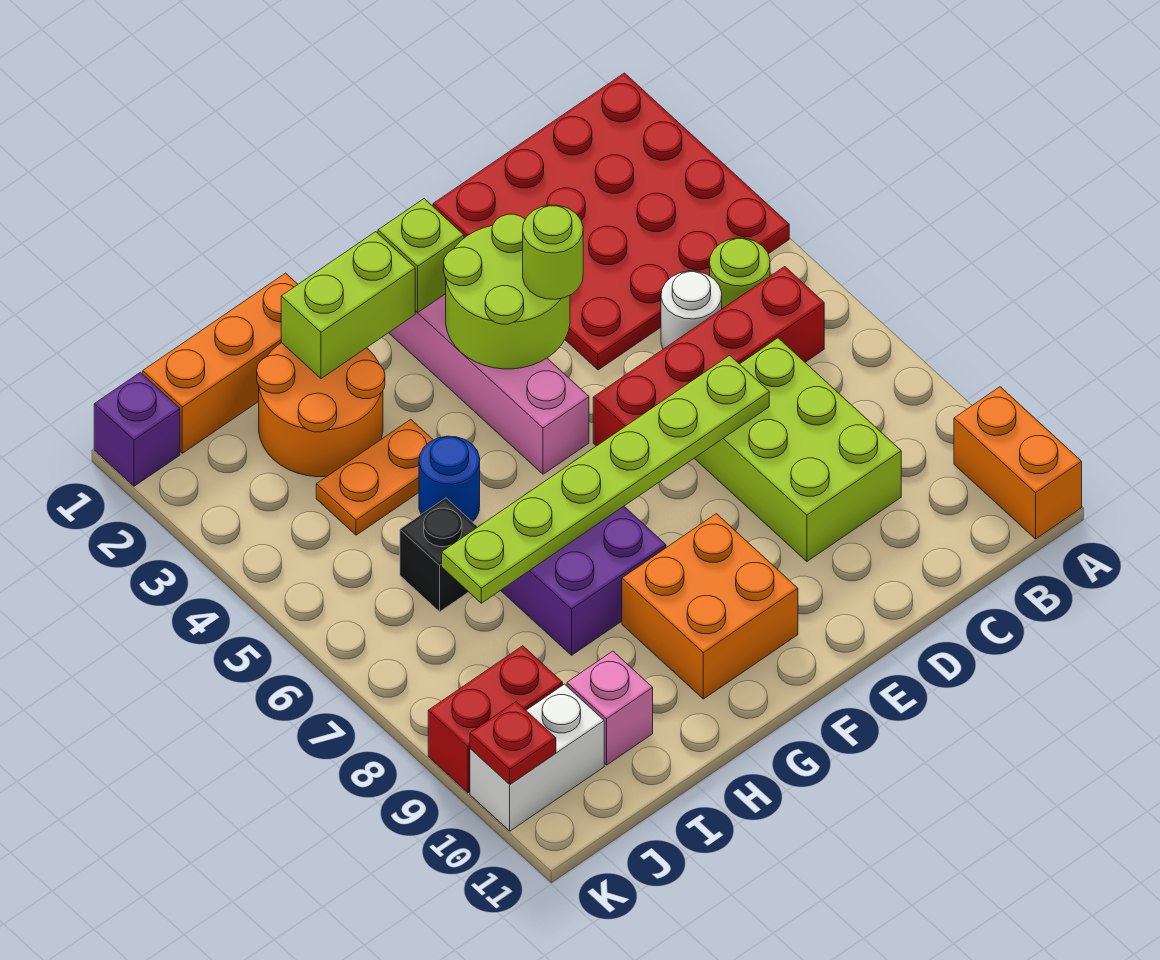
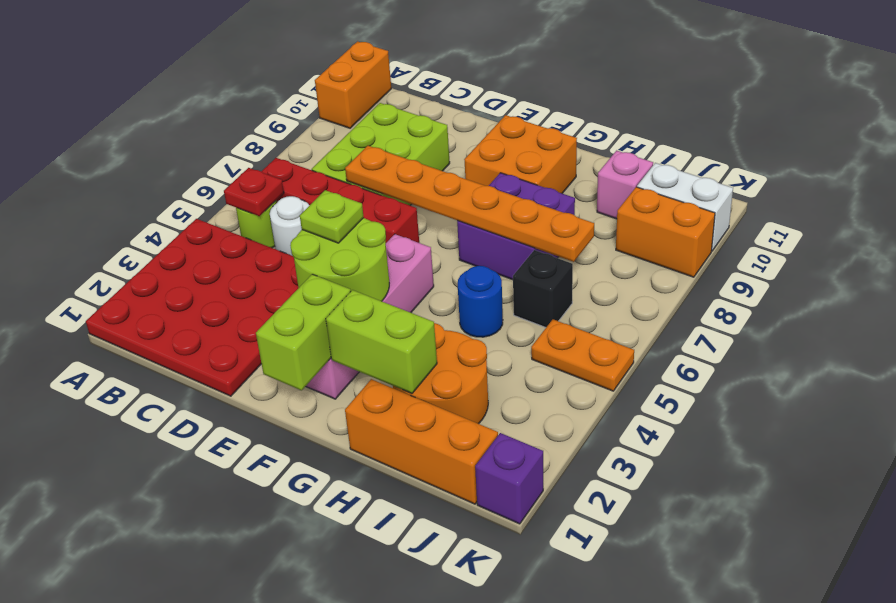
lime plate D7:I7 level 2 -> orange plate D7:I7 level 2
lime round brick E4 level 3 -> lime plate E4 level 3
lime brick F2 level 2 -> lime brick F1:F2 level 2
orange plate H4:I4 level 1 -> orange plate J5:K5 level 1
red brick J9:K9 level 1 -> orange brick J9:K9 level 1
red plate K10 level 2 -> red plate B5 level 2

